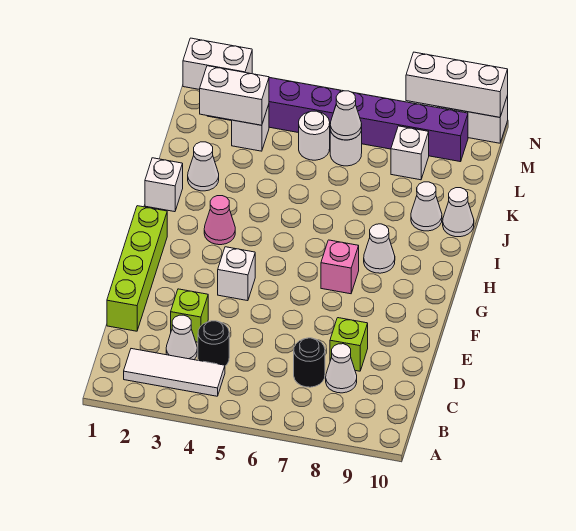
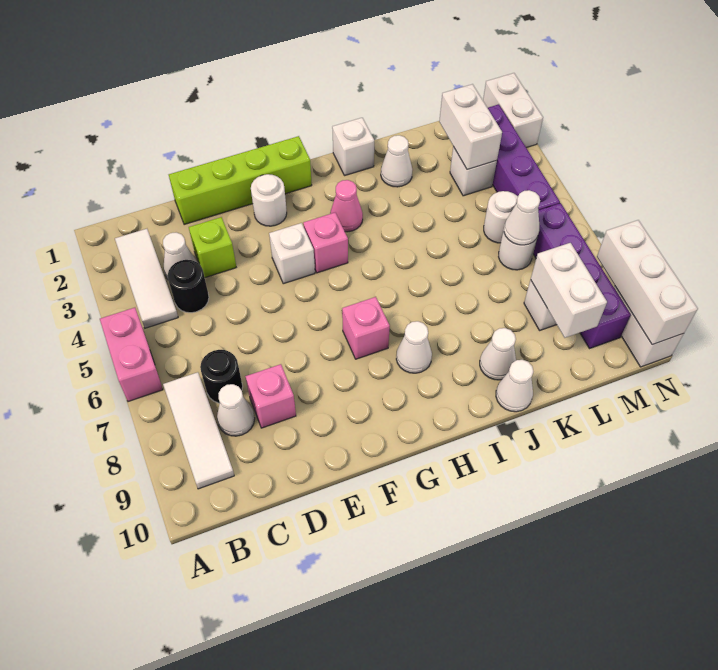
none -> pink brick A5:A6 level 1
none -> white tile B7:B9 level 1
lime brick D8 level 1 -> pink brick D8 level 1
none -> white round brick F2 level 1
none -> pink brick G4 level 1
none -> white brick L8:L9 level 2

